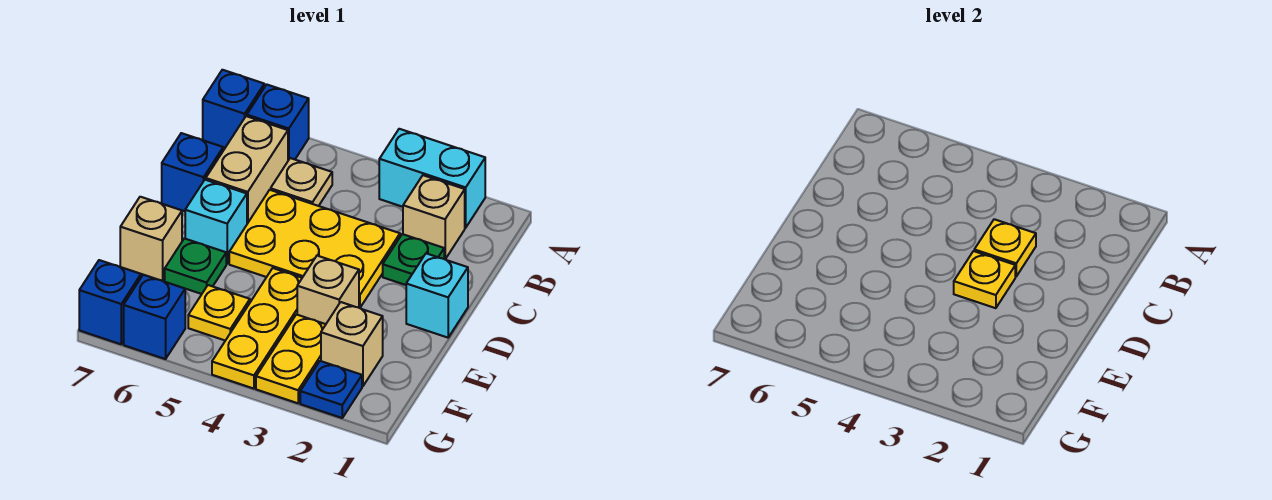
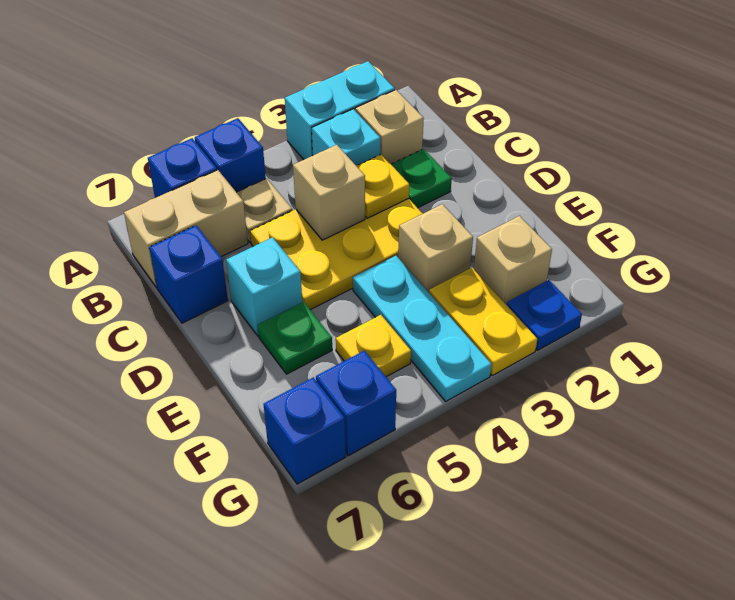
blue brick A7 level 1 -> blue brick A5 level 1
tan brick B6:C6 level 1 -> tan brick B6:B7 level 1
cyan brick D1 level 1 -> cyan brick B3 level 1
yellow plate D3 level 2 -> none
yellow plate E4:G4 level 1 -> cyan plate E4:G4 level 1
tan brick E7 level 1 -> tan brick C4 level 2

